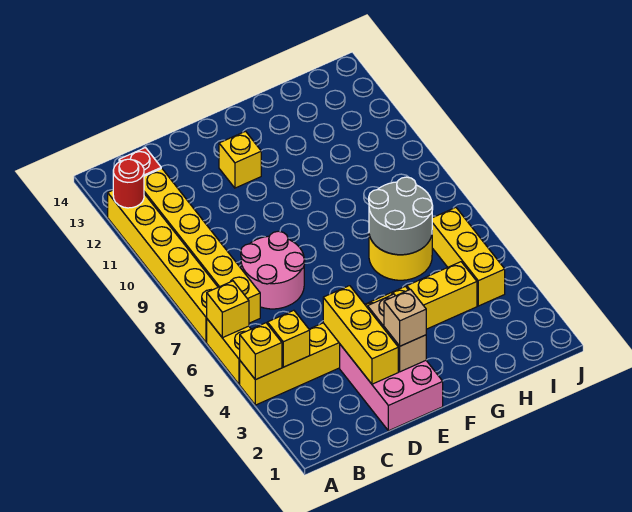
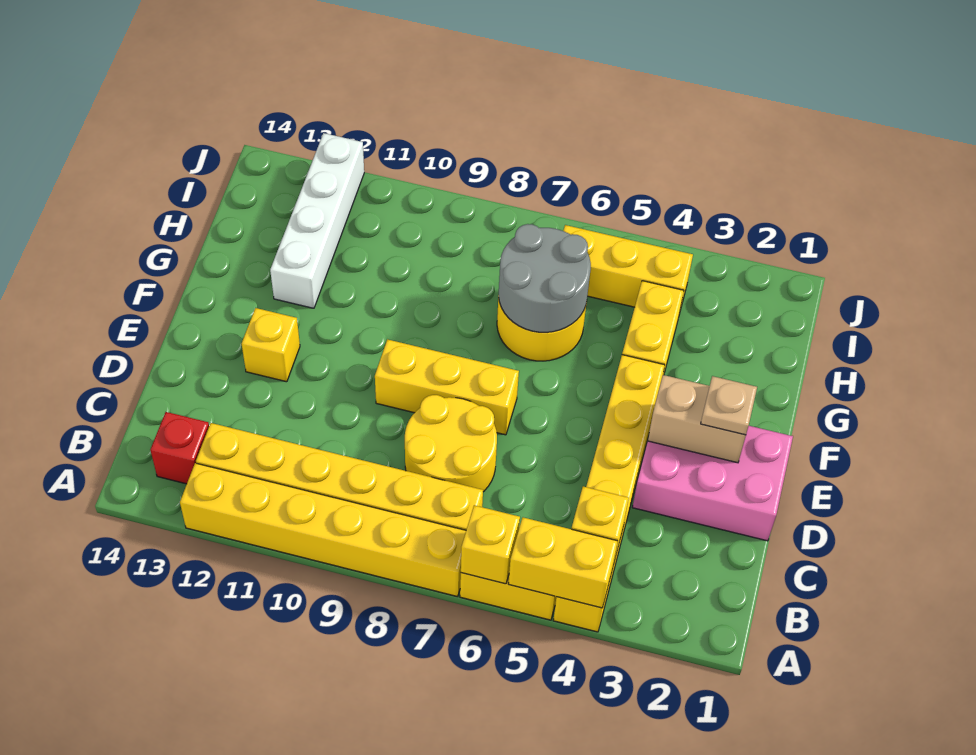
yellow brick A4 level 2 -> yellow brick A4:A5 level 2
red round brick A12 level 2 -> none
pink round brick C7:D8 level 1 -> yellow round brick C7:D8 level 1
yellow brick D2:D4 level 2 -> yellow brick E7:E9 level 1
tan brick E2 level 3 -> tan plate E2 level 3
none -> white brick G12:J12 level 1

